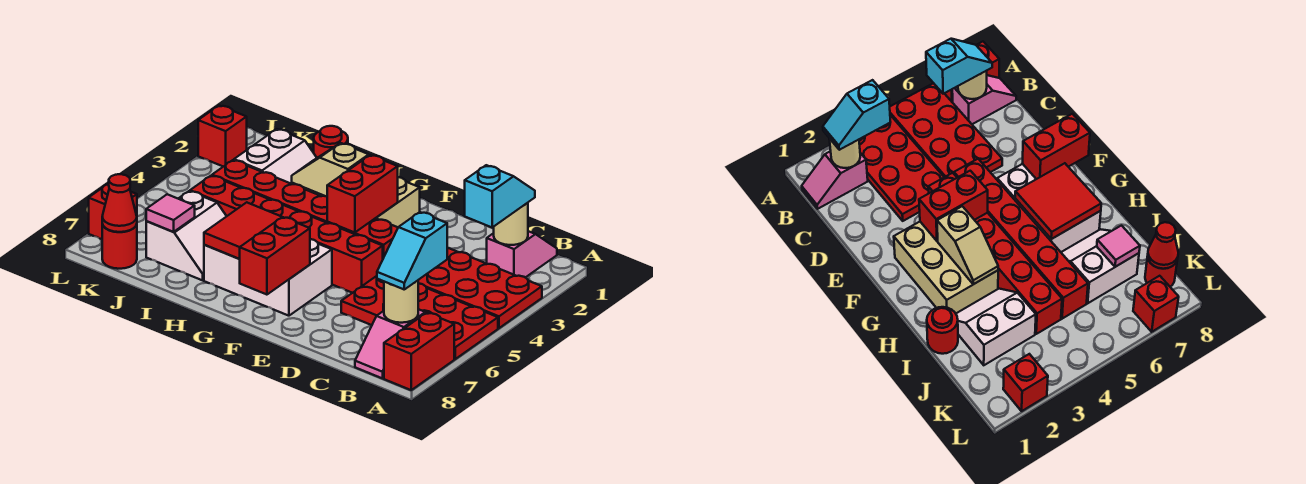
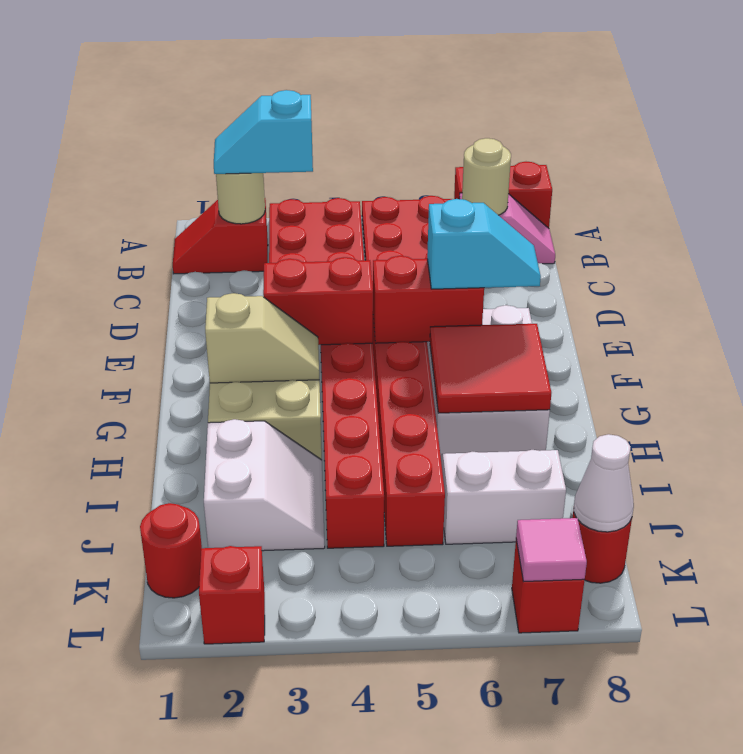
pink slope B1:B2 level 1 top 2 -> red slope B1:B2 level 1 top 2
cyan slope B6:B7 level 3 top 6 -> cyan slope F6:F7 level 3 top 6
red brick F7:F8 level 2 -> red brick F5:F6 level 2
tan slope G3:H3 level 2 top G -> tan slope G2:G3 level 2 top 2
red round brick I1 level 1 -> red round brick K1 level 1
white slope I2:J3 level 1 top J -> white slope I2:J3 level 1 top 2
pink tile J7 level 2 -> pink tile L7 level 2
red cone K8 level 2 -> white cone K8 level 2

